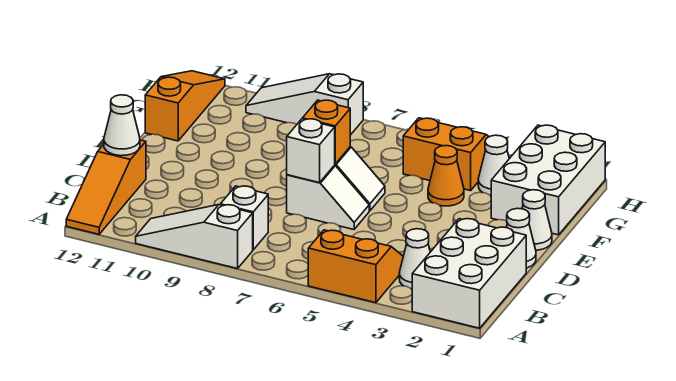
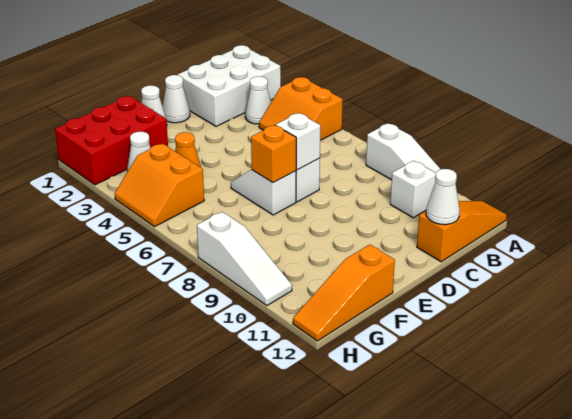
white brick B8 level 1 -> white brick B10 level 1
white brick F1:H2 level 1 -> red brick F1:H2 level 1

